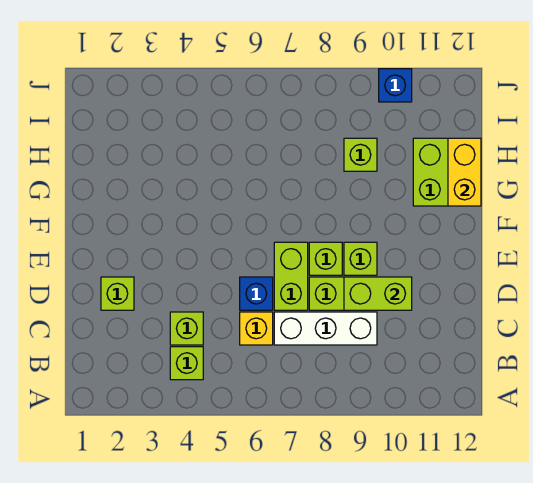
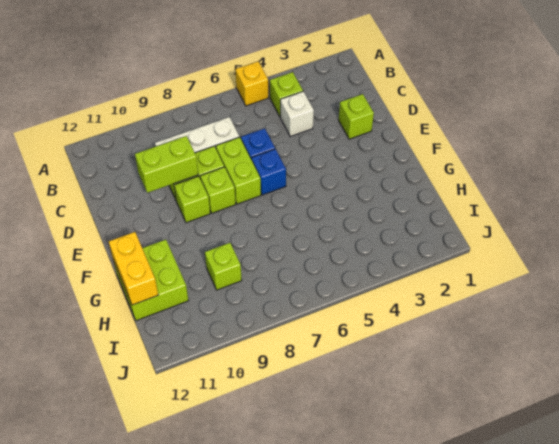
lime brick C4 level 1 -> white brick C4 level 1
yellow brick C6 level 1 -> yellow brick A5 level 1
blue brick J10 level 1 -> blue brick E6 level 1

